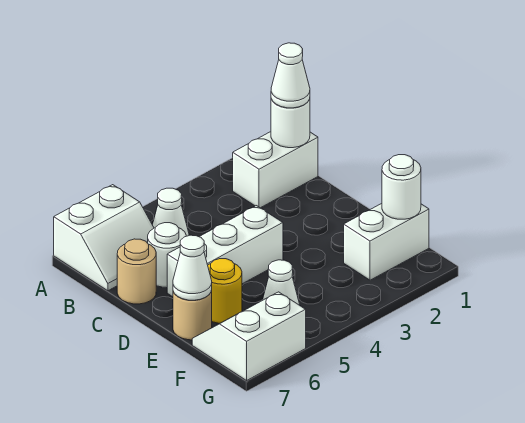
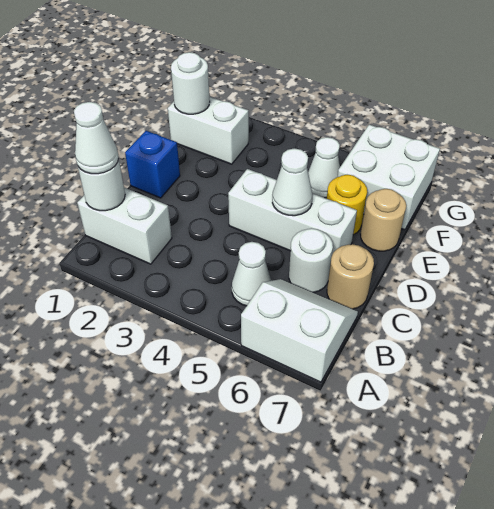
none -> blue brick D1 level 1
white cone E7 level 2 -> white cone D5 level 2
white slope F6:G7 level 1 top G -> white brick F6:G7 level 1

